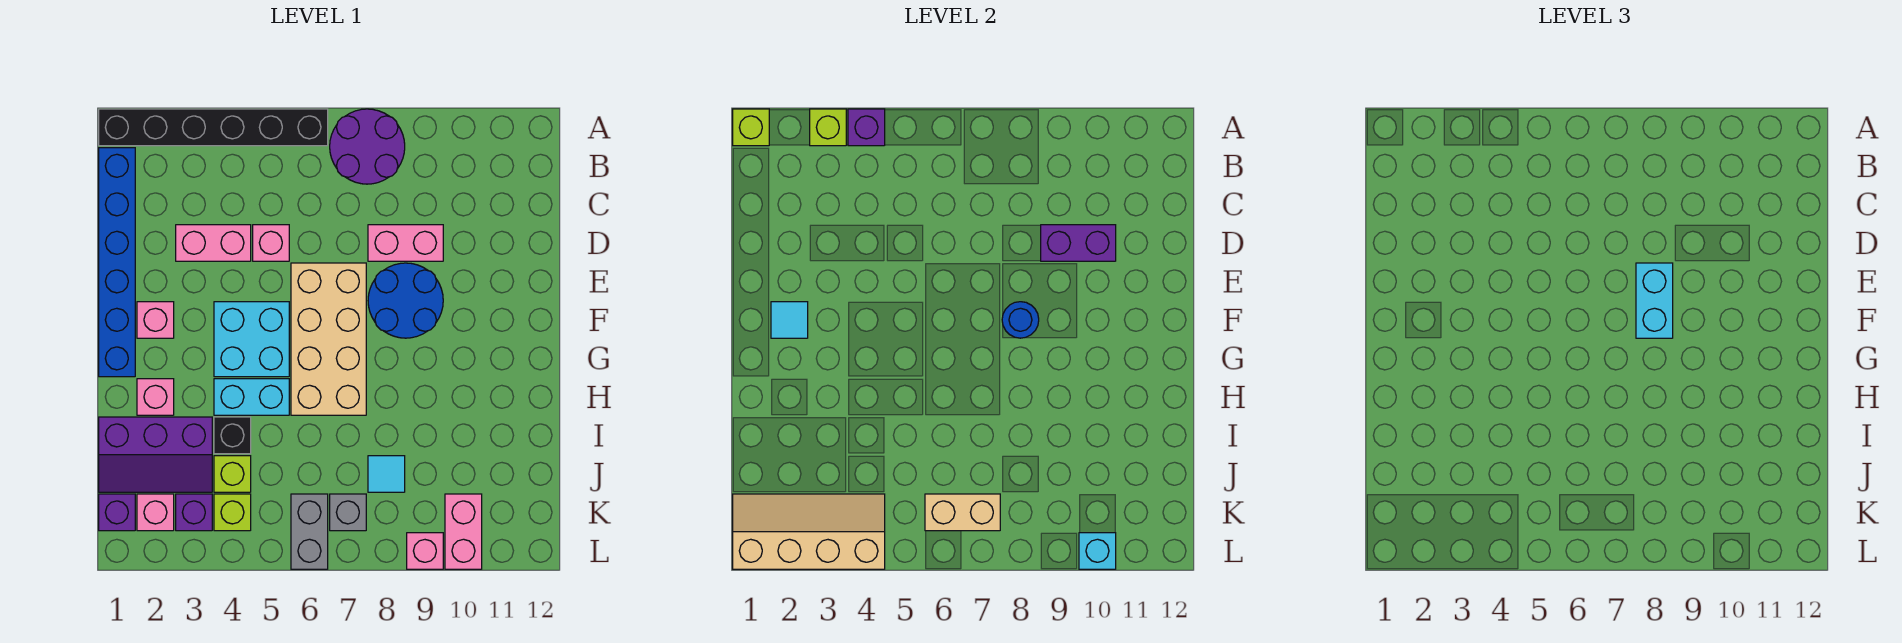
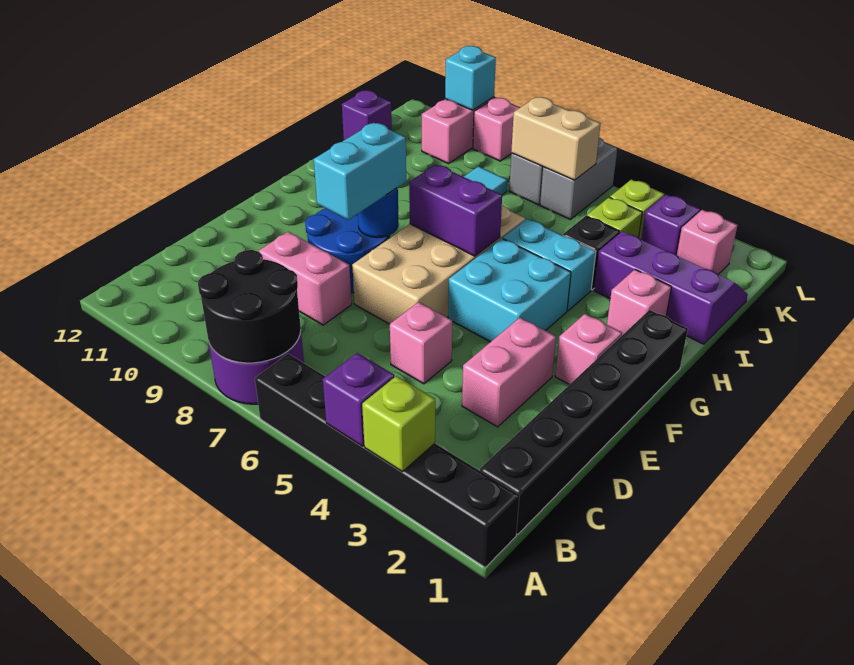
lime brick A1 level 2 -> none
none -> black round brick A7:B8 level 2
blue brick B1:G1 level 1 -> black brick B1:G1 level 1
pink brick D3:D4 level 1 -> pink brick D3:E3 level 1
purple brick D9:D10 level 2 -> purple brick G6:G7 level 2
cyan tile F2 level 2 -> none
purple brick K1 level 1 -> purple brick J12 level 1
tan slope K1:L4 level 2 top L -> none

